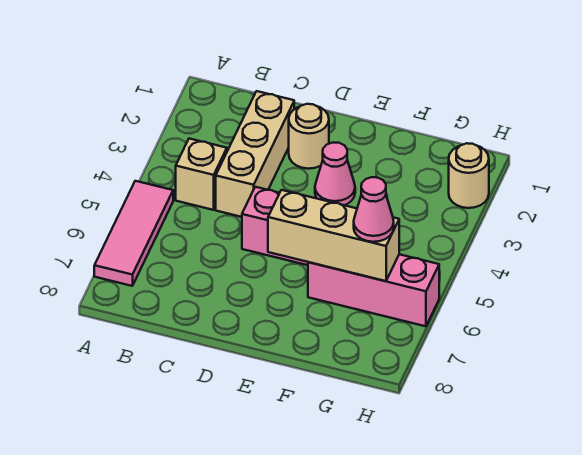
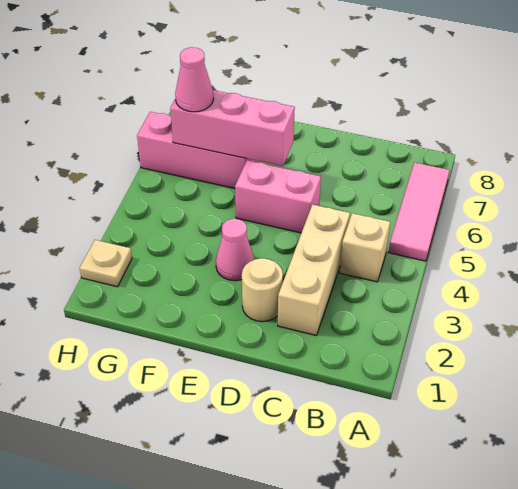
tan brick E6:G6 level 2 -> pink brick E6:G6 level 2
tan round brick H2 level 1 -> tan plate H2 level 1

